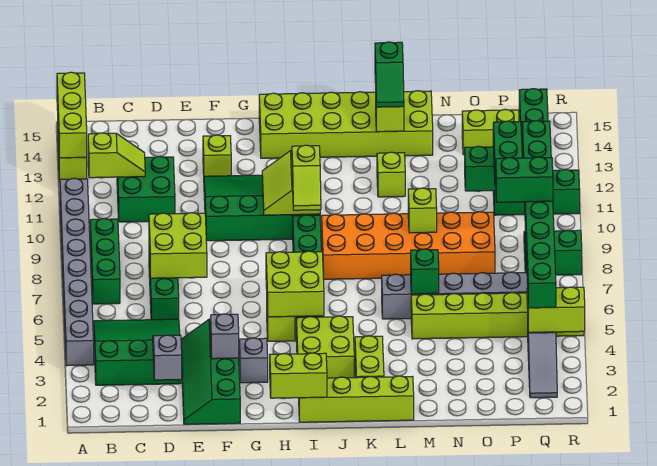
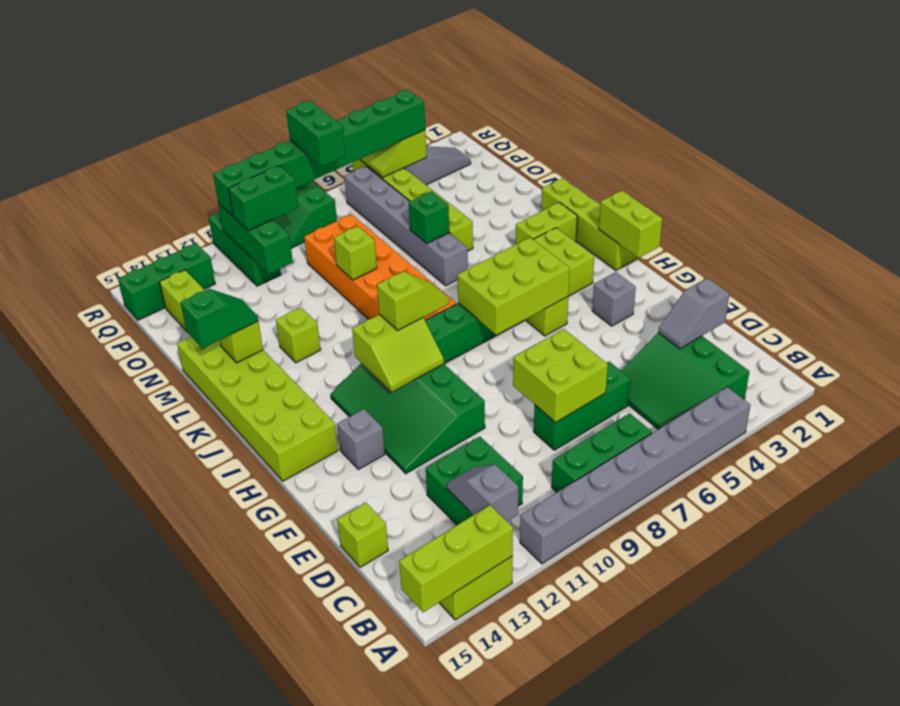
lime slope B12:C12 level 2 top B -> grey slope B12:C12 level 2 top B
green slope E1:F4 level 1 top F -> none
grey brick F3 level 2 -> grey brick G13 level 1
lime brick F13 level 1 -> lime brick D15 level 1
lime brick H5:I6 level 2 -> lime brick H5:I7 level 2

